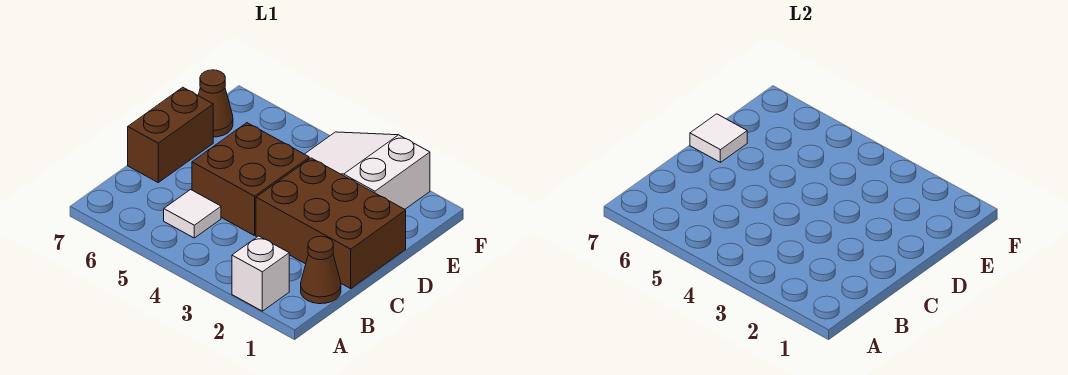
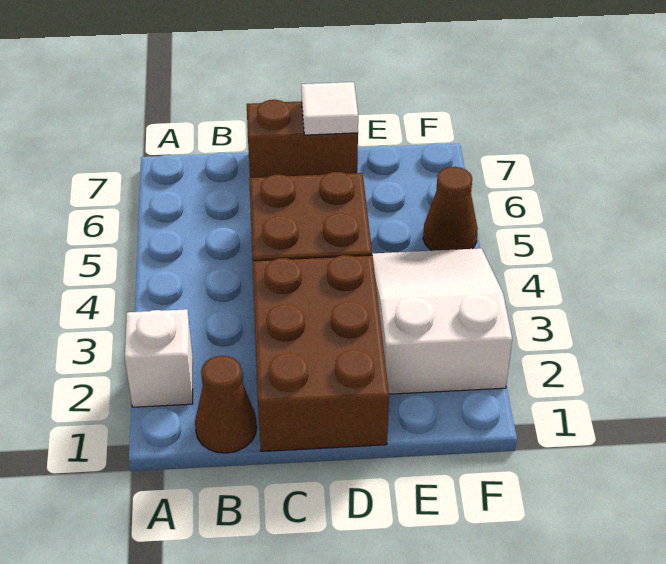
white tile B5 level 1 -> none
brown cone E7 level 1 -> brown cone F5 level 1

